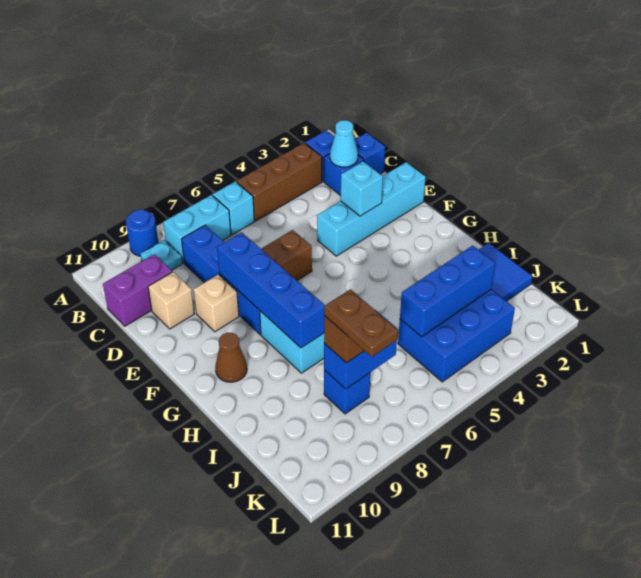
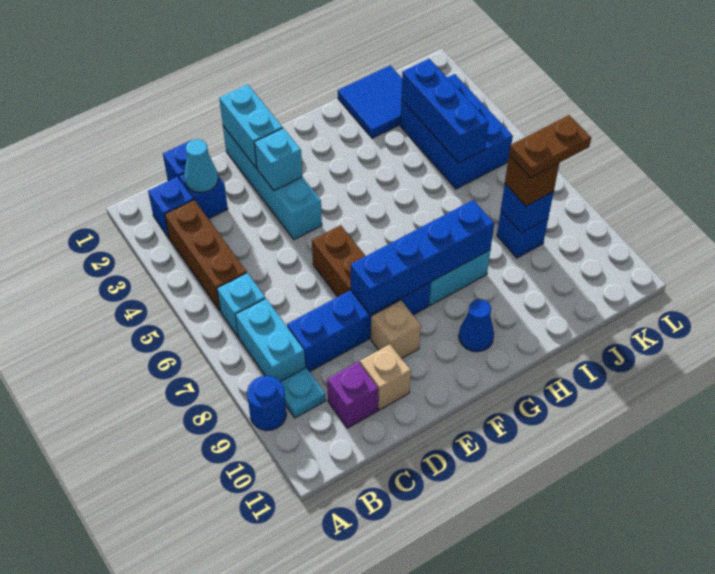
purple brick C10:C11 level 1 -> purple brick C10 level 1
none -> cyan brick E1:E2 level 2
brown cone G10 level 1 -> blue cone G10 level 1
blue brick J7:J8 level 2 -> blue brick J8 level 2

